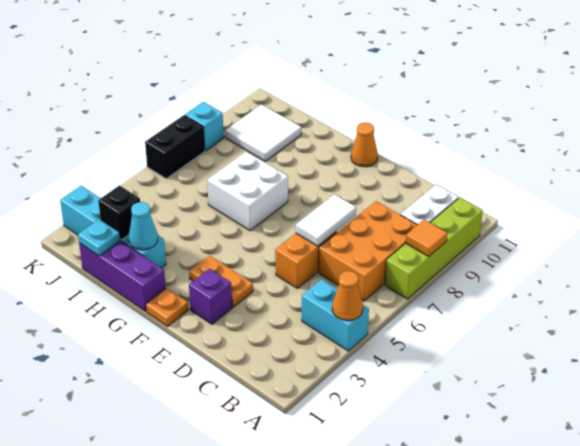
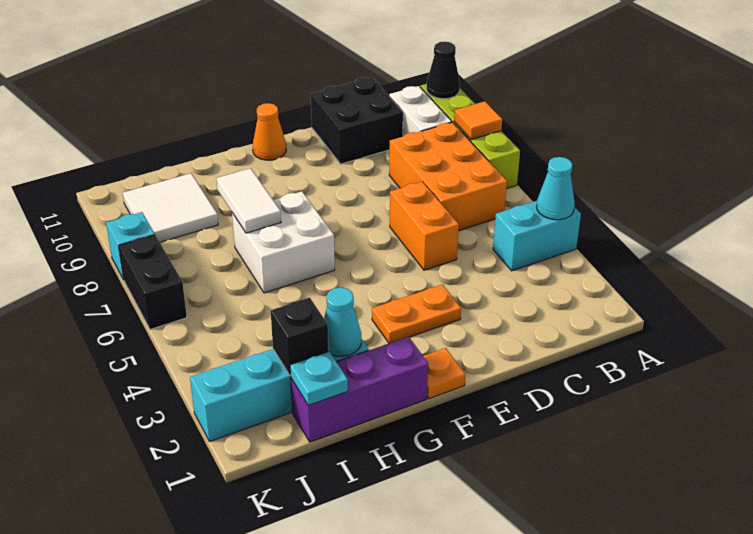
orange cone A4 level 2 -> cyan cone A4 level 2
none -> black cone A10 level 2
none -> black brick C10:D11 level 1
white tile D6:D7 level 2 -> white tile H7:H8 level 2
purple brick E2 level 1 -> none

